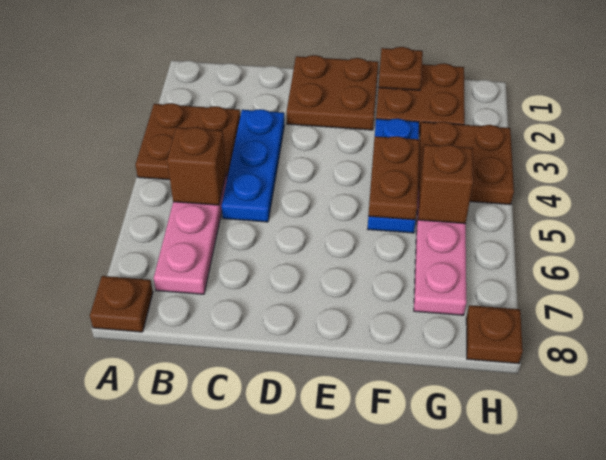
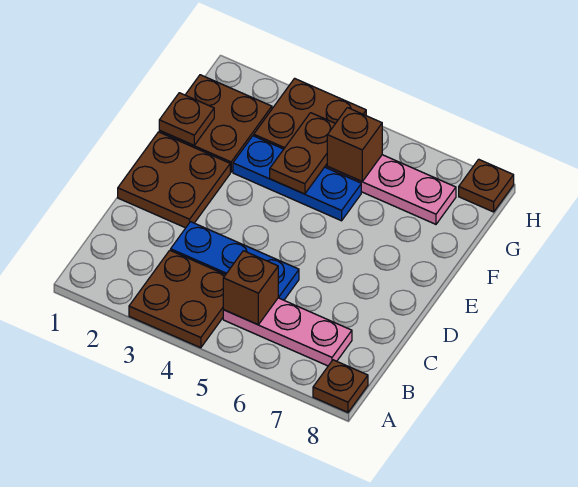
brown plate F4:F5 level 2 -> brown plate F4:G4 level 2

